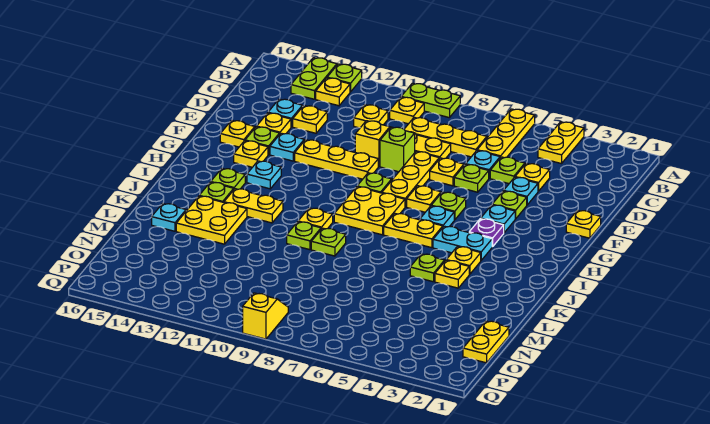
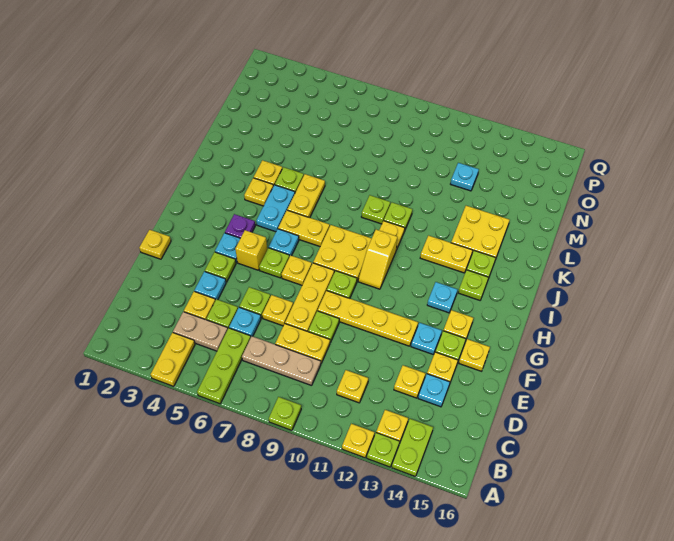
yellow plate A6:C6 level 1 -> lime plate A6:C6 level 1
lime plate A9:A10 level 1 -> lime plate A9 level 1
yellow plate B10 level 1 -> yellow plate A12 level 1
none -> tan plate C4:C5 level 1
yellow plate C7:C9 level 1 -> tan plate C7:C9 level 1
lime brick E9 level 1 -> lime plate E9 level 1
yellow brick E10 level 1 -> yellow brick G5 level 1
yellow plate F10:F12 level 1 -> yellow plate F9:F12 level 1
cyan plate I4:I5 level 1 -> cyan plate I5:J5 level 1
cyan plate L15 level 1 -> cyan plate N12 level 1
yellow plate N1:O1 level 1 -> yellow plate J6:K6 level 1
yellow slope P9:Q9 level 1 top Q -> yellow slope H10:I10 level 1 top I

